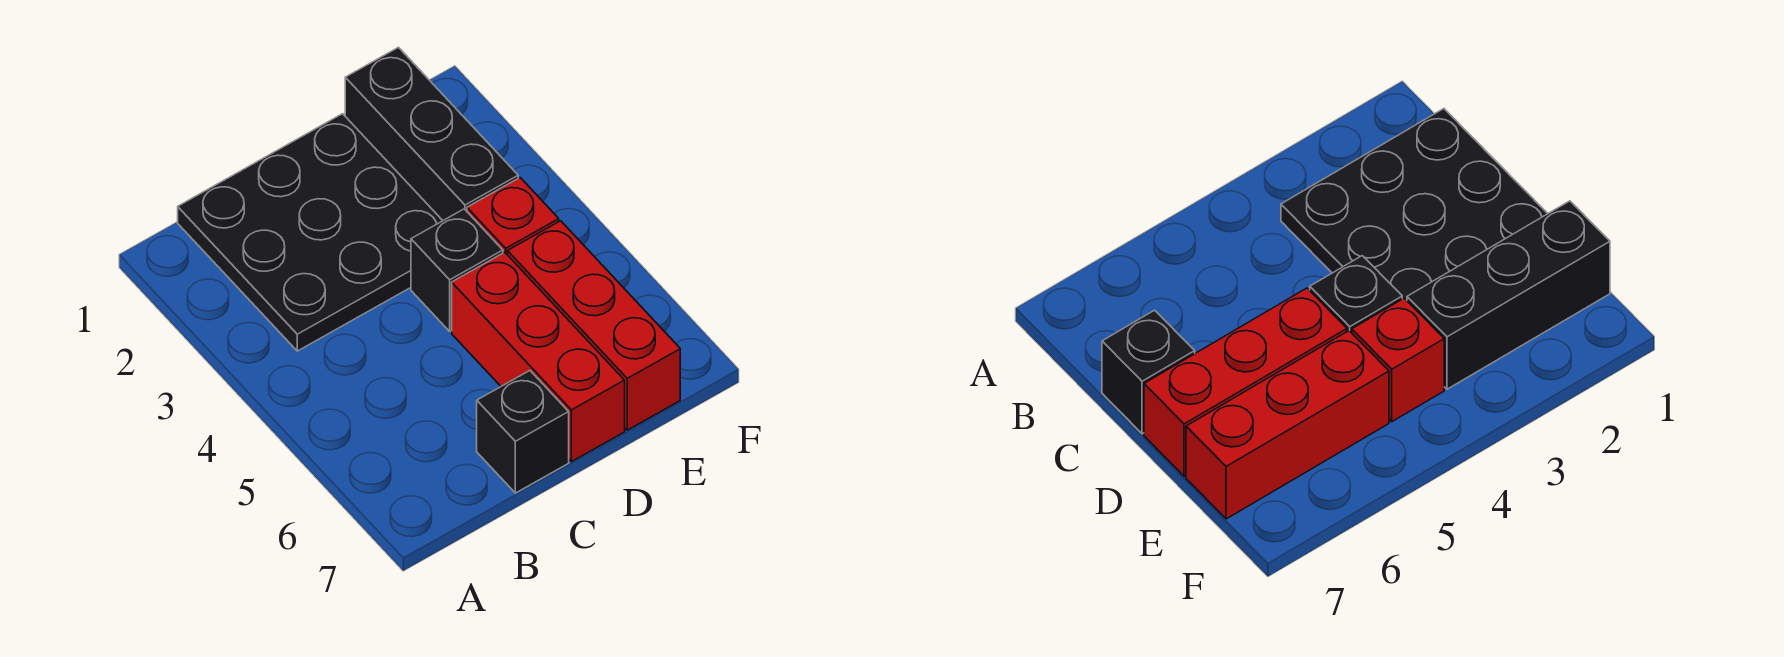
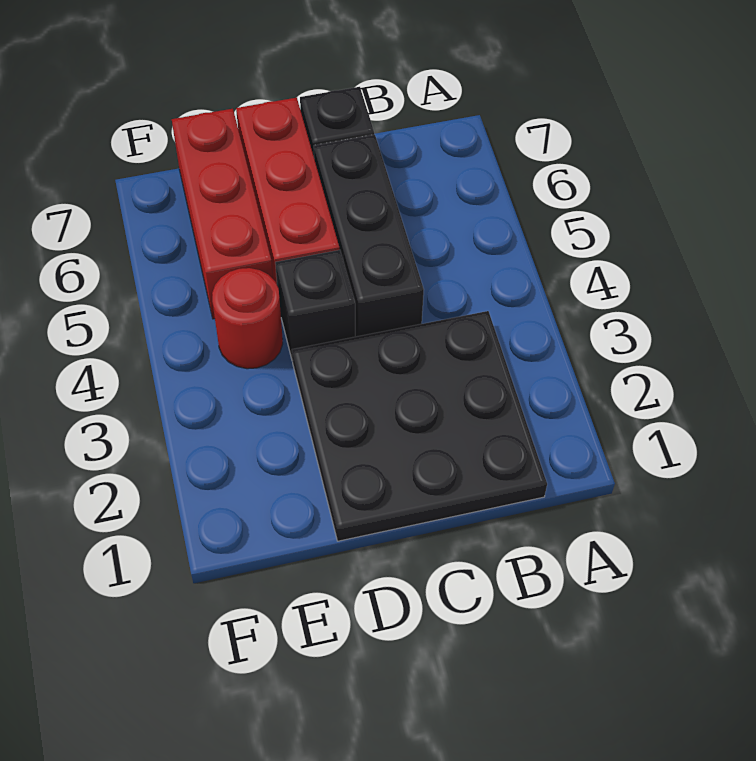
black brick E1:E3 level 1 -> black brick C4:C6 level 1
red brick E4 level 1 -> red round brick E4 level 1

